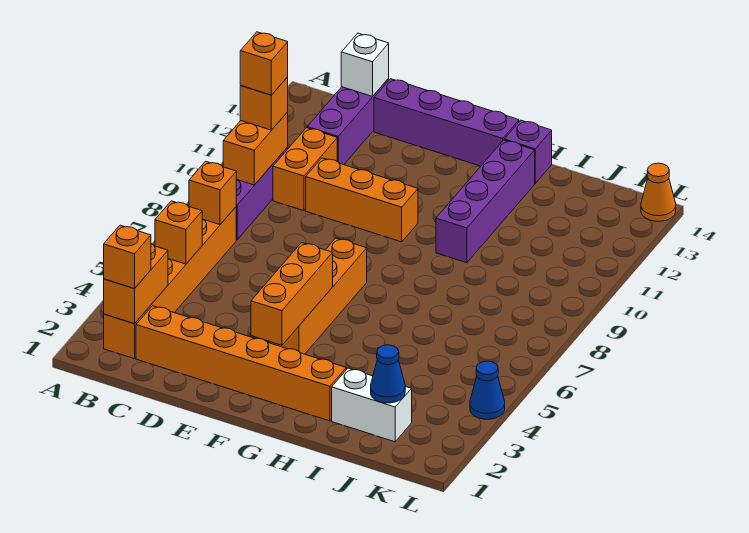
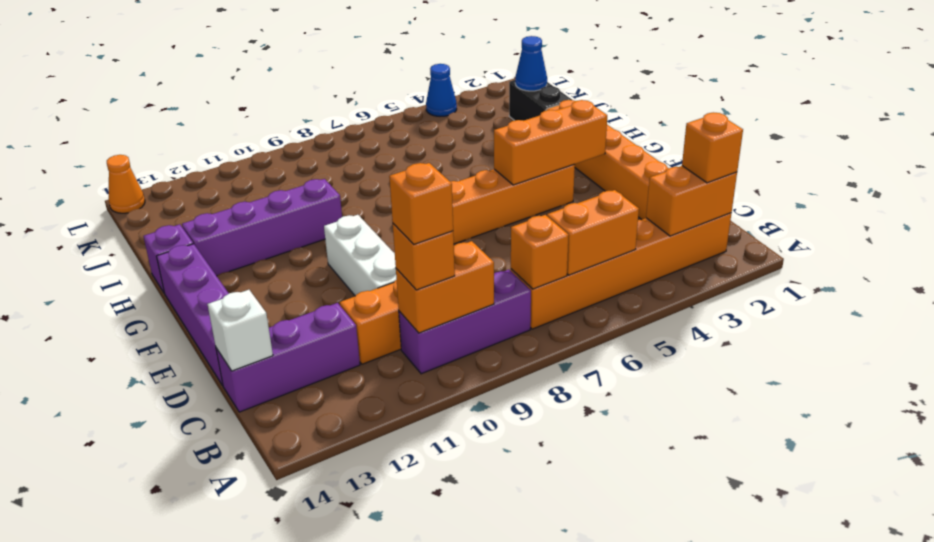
orange brick B5 level 2 -> orange brick B5:B6 level 2
orange brick D10:F10 level 1 -> white brick D10:F10 level 1
white brick I2:J2 level 1 -> black brick I2:J2 level 1

